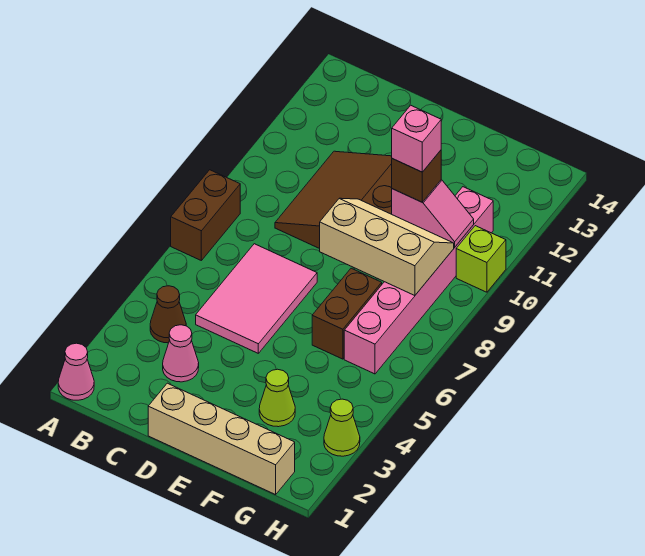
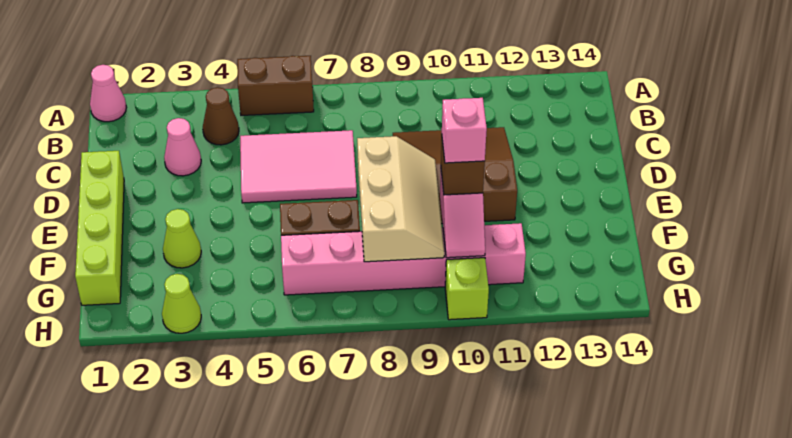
brown brick A7:A8 level 1 -> brown brick A5:A6 level 1
tan brick D1:G1 level 1 -> lime brick D1:G1 level 1

